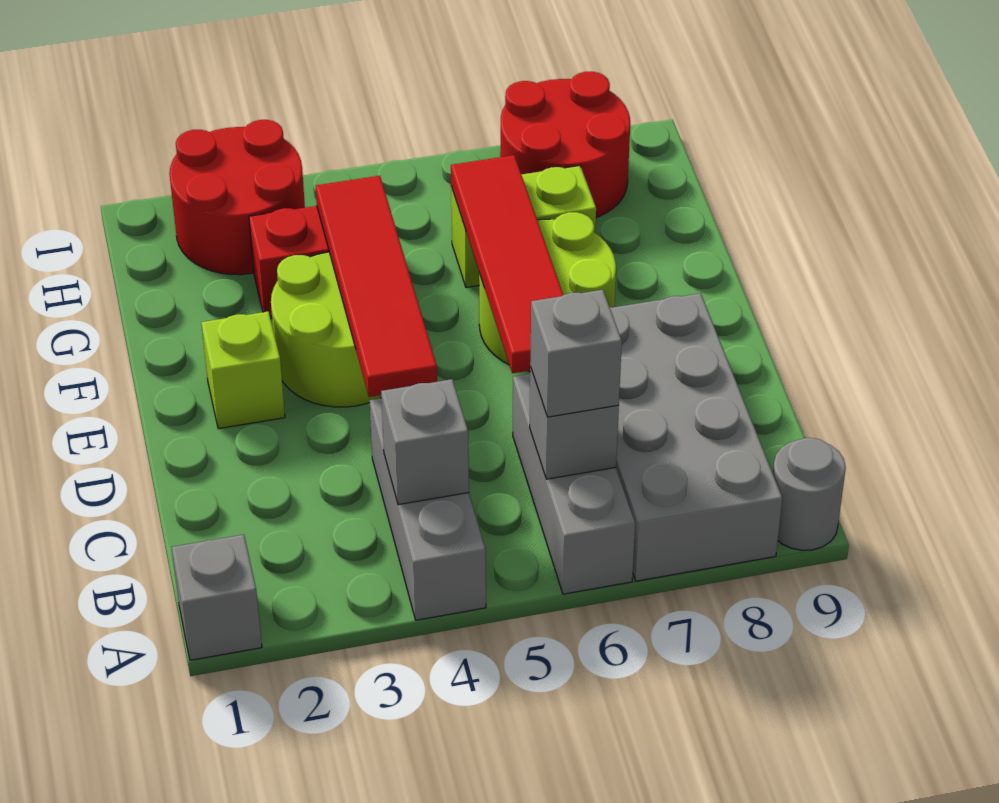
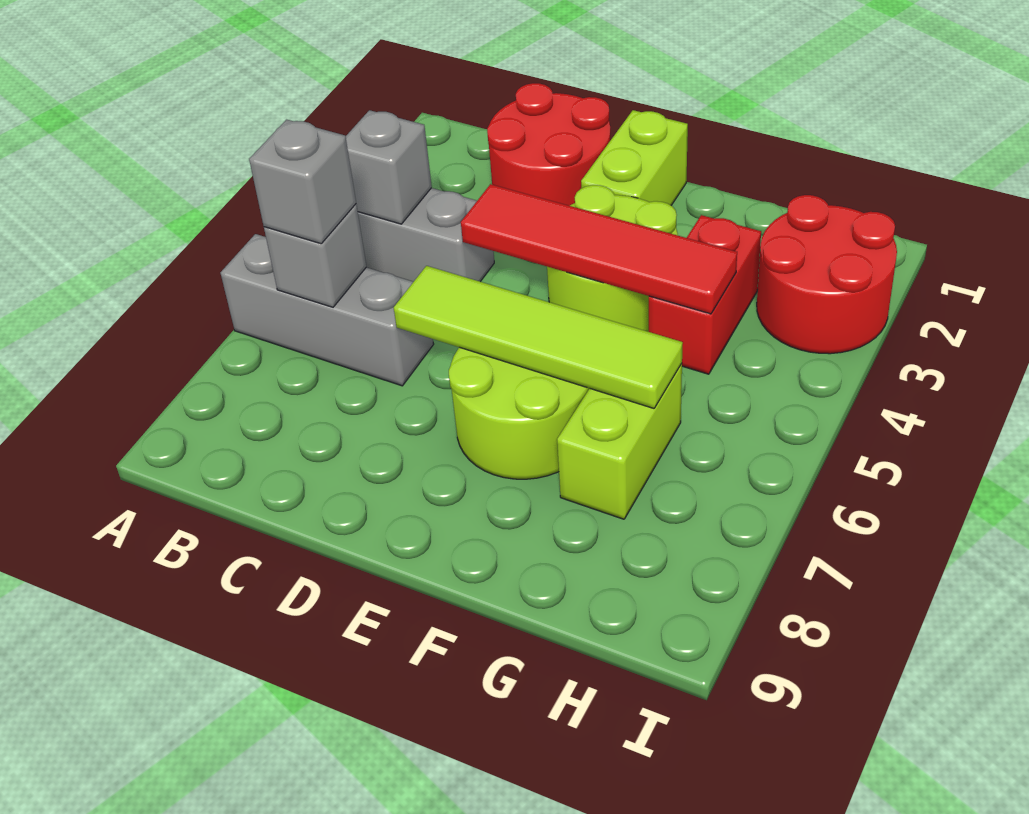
grey brick A1 level 1 -> none
grey brick A7:D8 level 1 -> none
grey round brick A9 level 1 -> none
red tile D6:G6 level 2 -> lime tile D6:G6 level 2
lime brick E2 level 1 -> lime brick E1:E2 level 1
red round brick H7:I8 level 1 -> red round brick C1:D2 level 1

